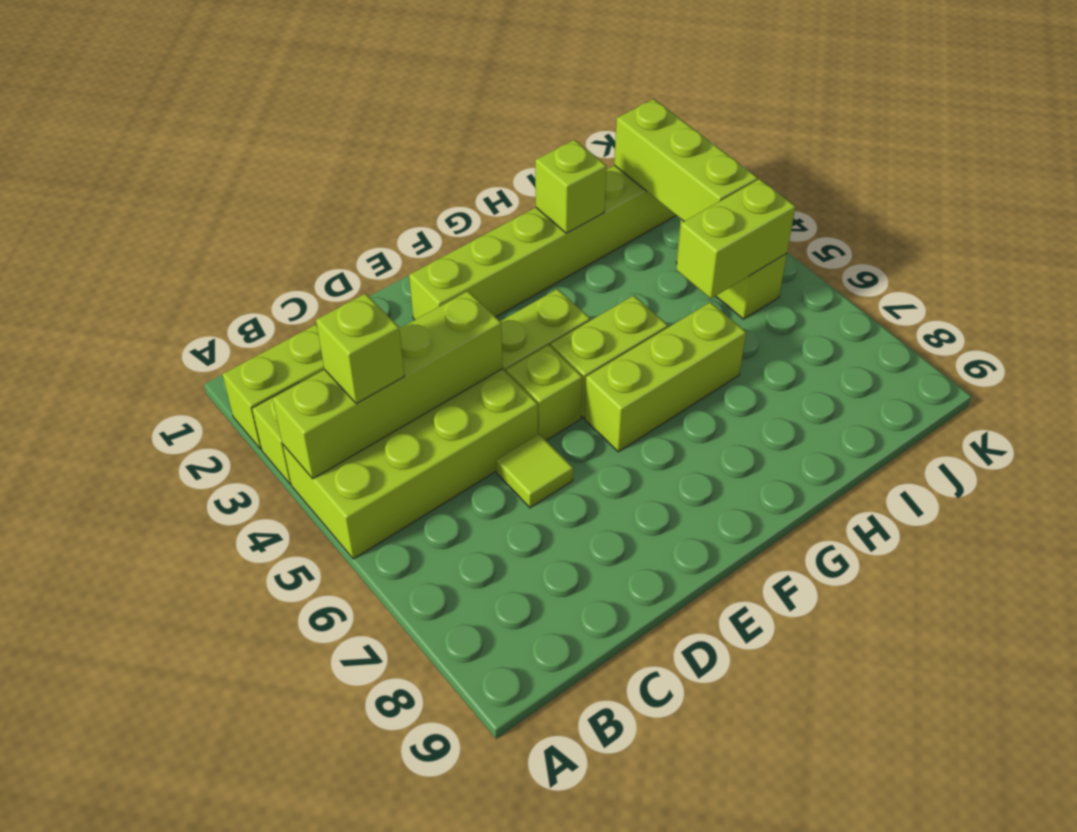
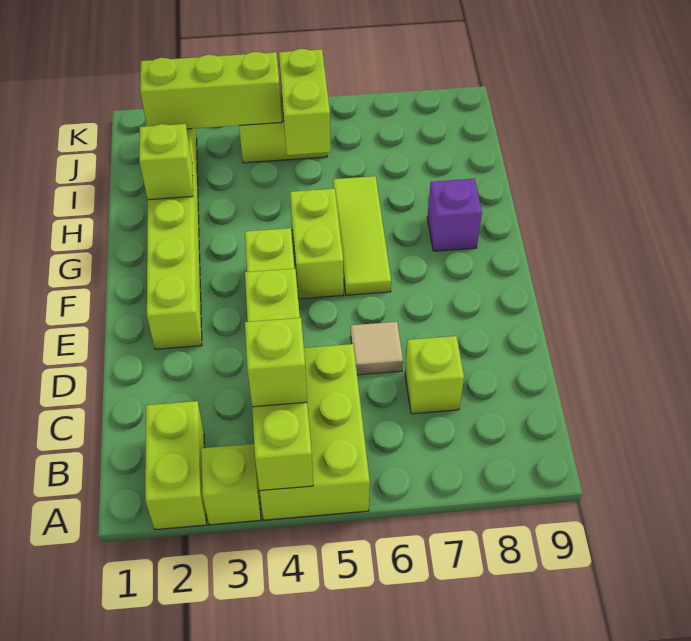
lime brick A4:D5 level 1 -> lime brick A4:C5 level 1
lime tile D6 level 1 -> tan tile D6 level 1
lime brick E5 level 1 -> lime brick C7 level 1
lime brick F6:H6 level 1 -> lime tile F6:H6 level 1
none -> purple brick G8 level 1

